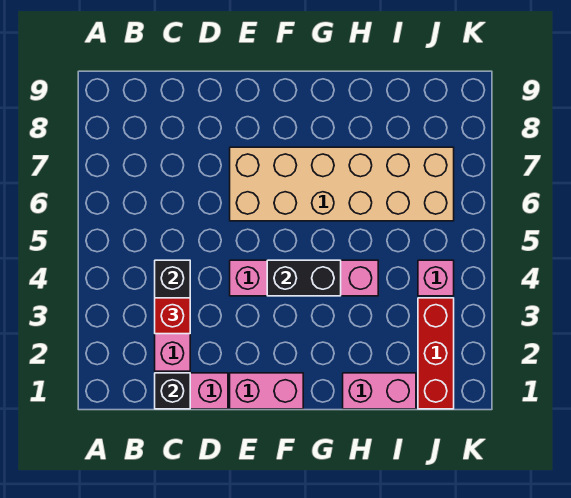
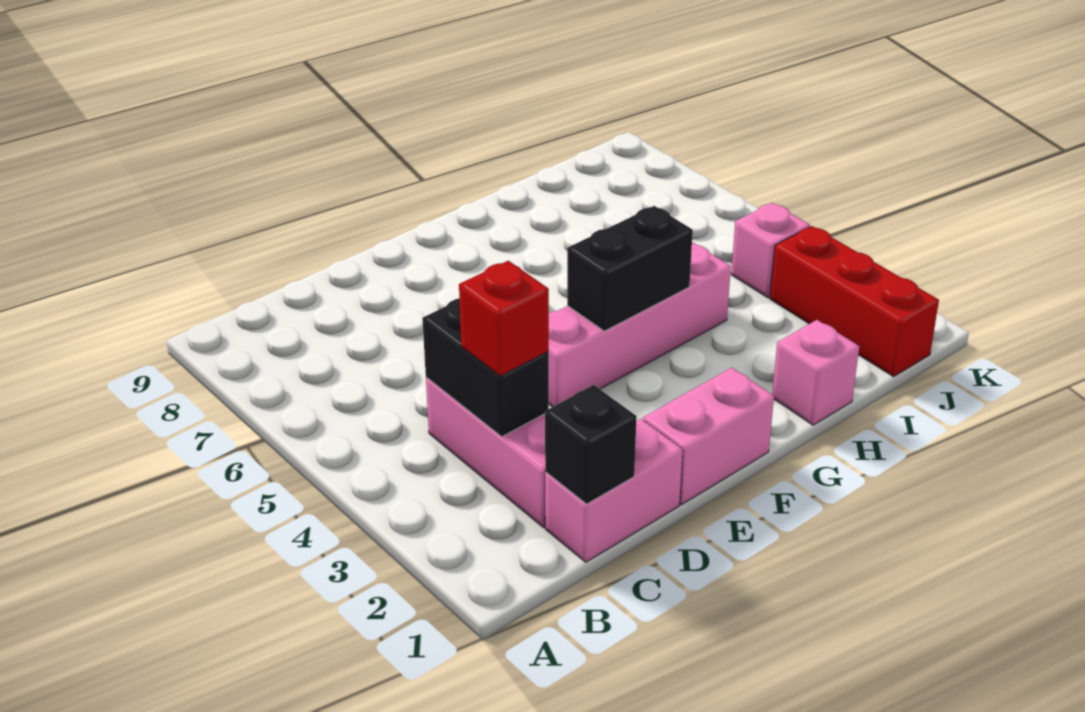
tan brick E6:J7 level 1 -> none
pink brick H1:I1 level 1 -> pink brick H1 level 1

